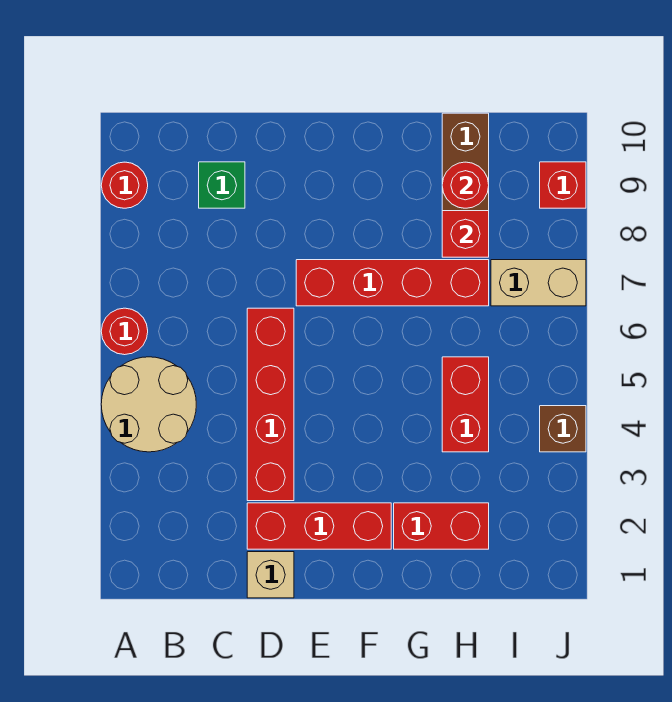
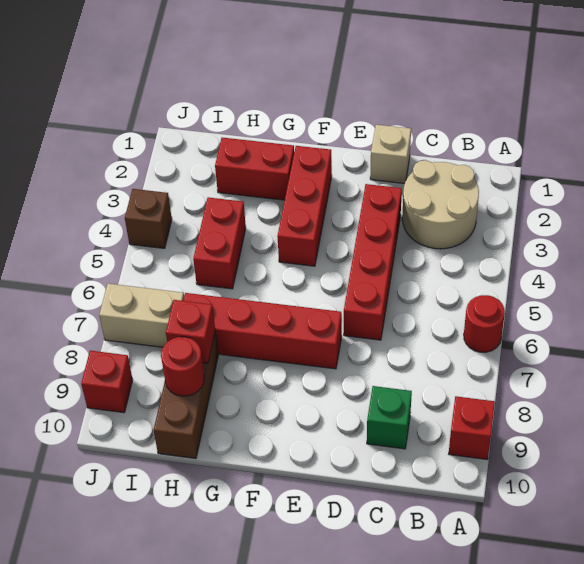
tan round brick A4:B5 level 1 -> tan round brick B2:C3 level 1
red round brick A9 level 1 -> red brick A9 level 1
red brick D2:F2 level 1 -> red brick F2:F4 level 1

